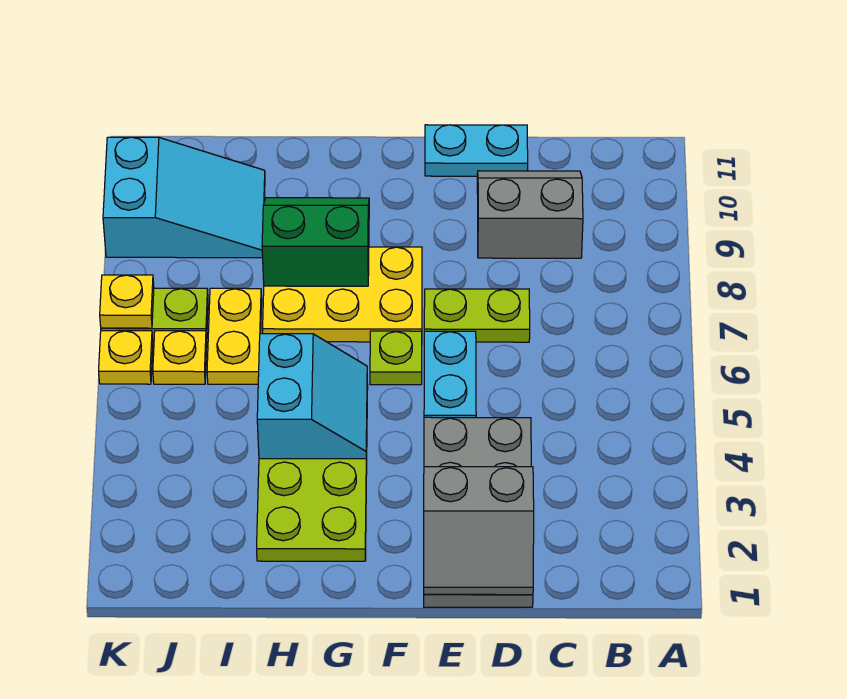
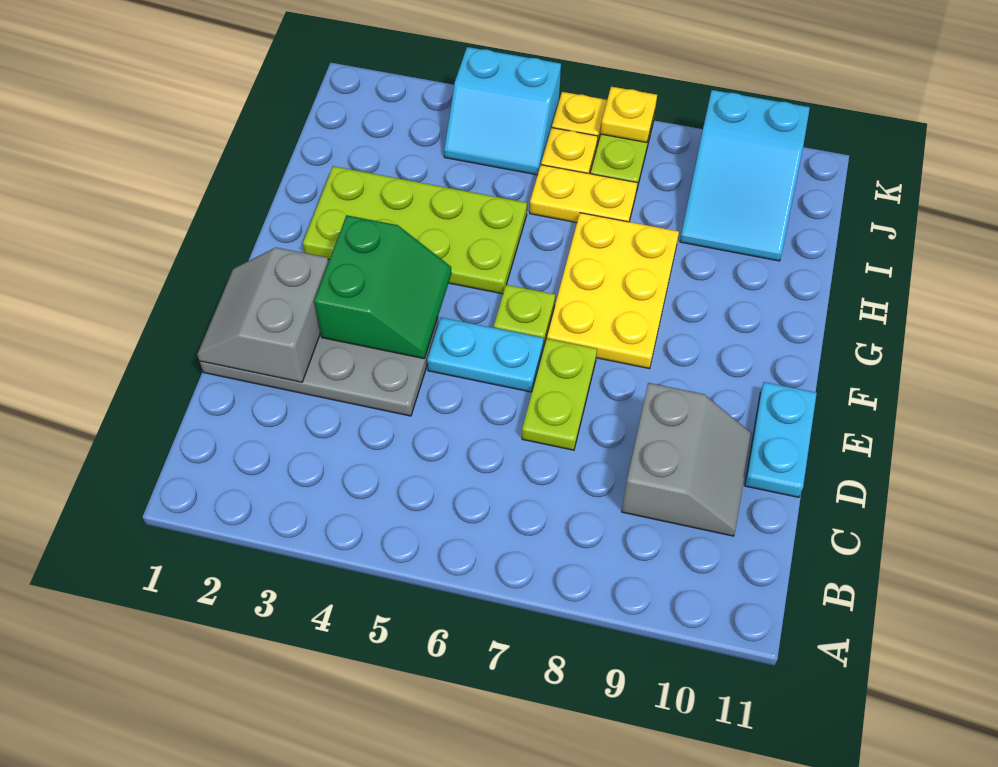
cyan slope G4:H5 level 2 top H -> cyan slope J4:K5 level 1 top K
green slope G8:H9 level 2 top 8 -> green slope E3:F4 level 2 top 3

